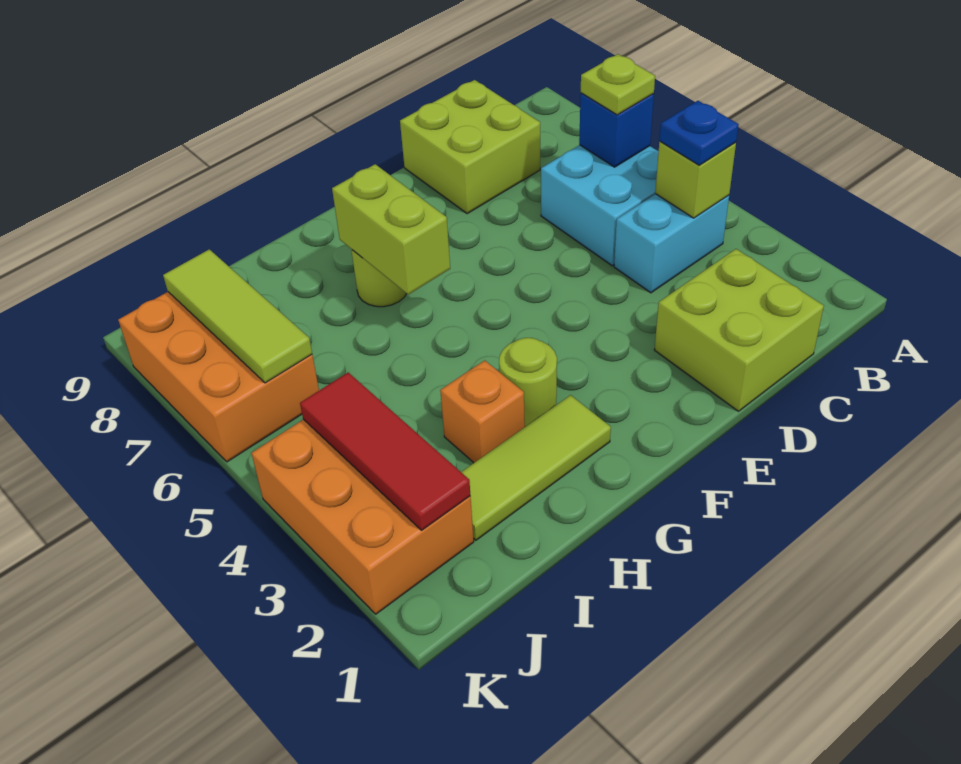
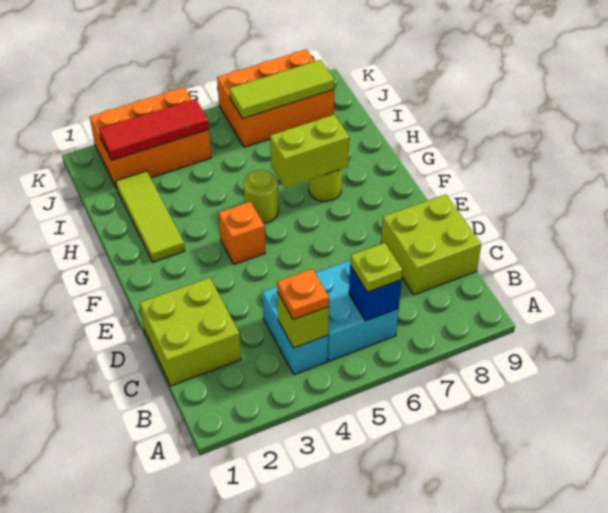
blue plate B4 level 3 -> orange plate B4 level 3
lime round brick G3 level 1 -> lime round brick G5 level 1
orange brick H3 level 1 -> orange brick F4 level 1

